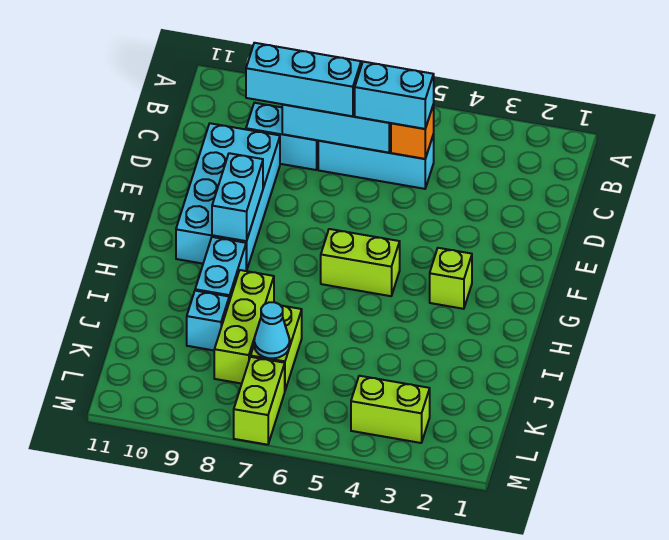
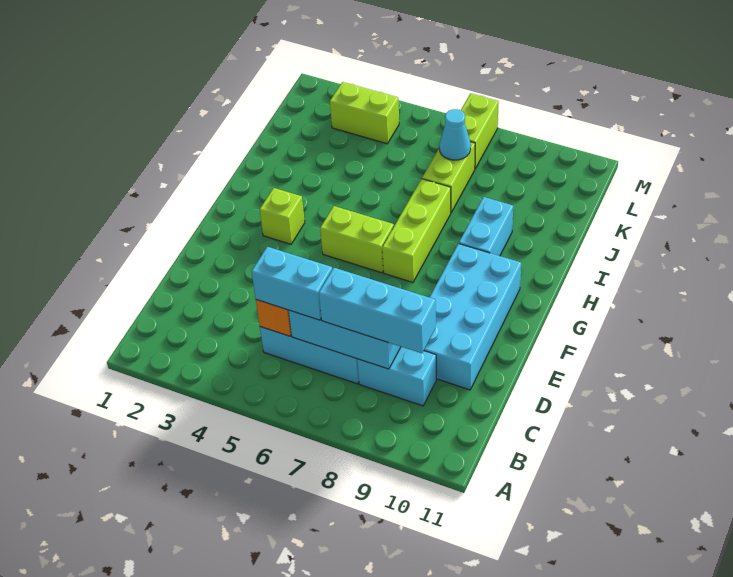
cyan brick F9:G9 level 2 -> none
lime brick I8:K8 level 1 -> lime brick G7:I7 level 1
cyan brick J9 level 1 -> none

